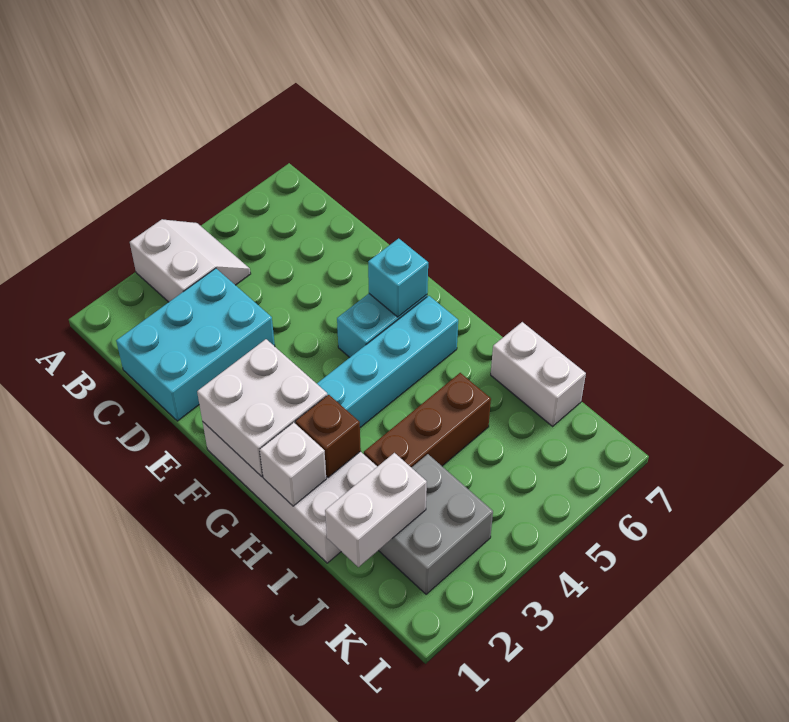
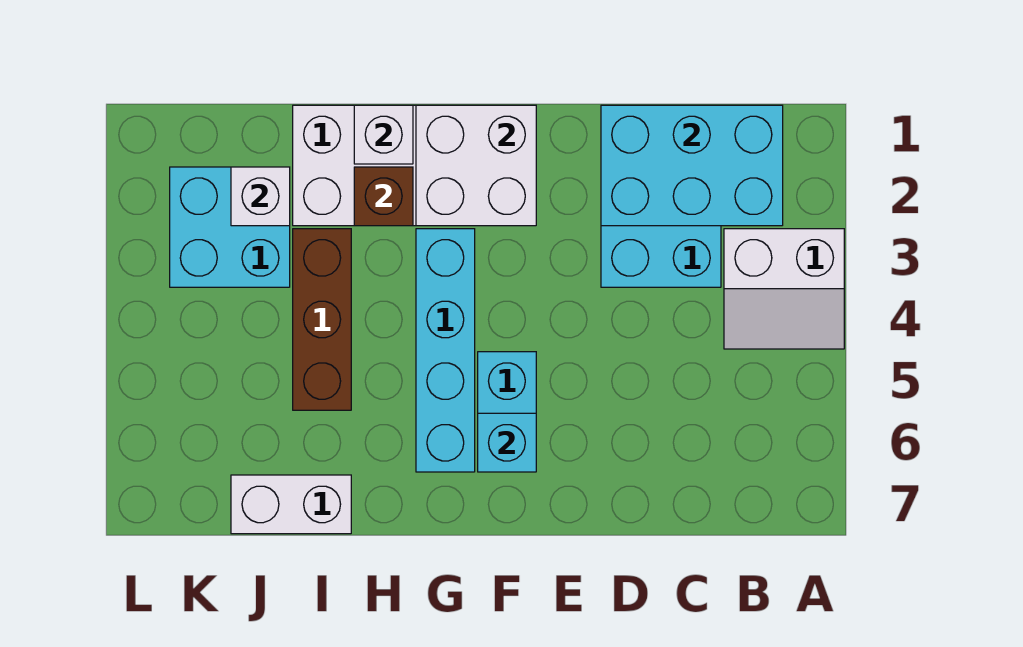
none -> cyan brick B1:D2 level 2
white brick J1:J2 level 2 -> white brick J2 level 2
grey brick J2:K3 level 1 -> cyan brick J2:K3 level 1

